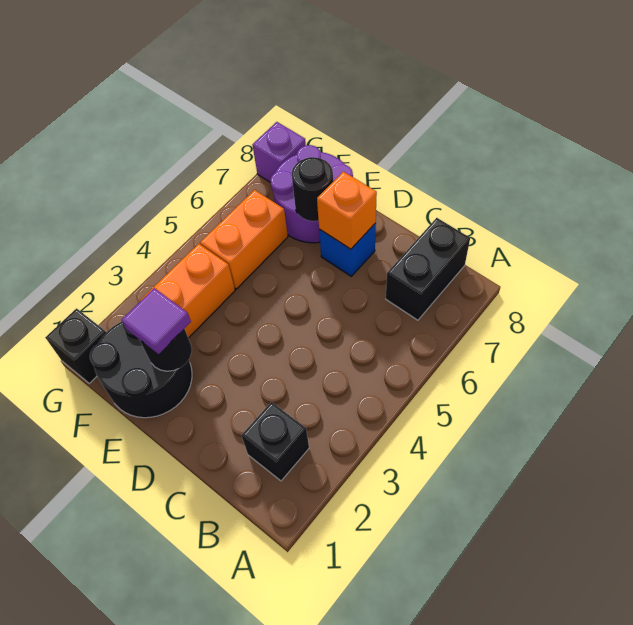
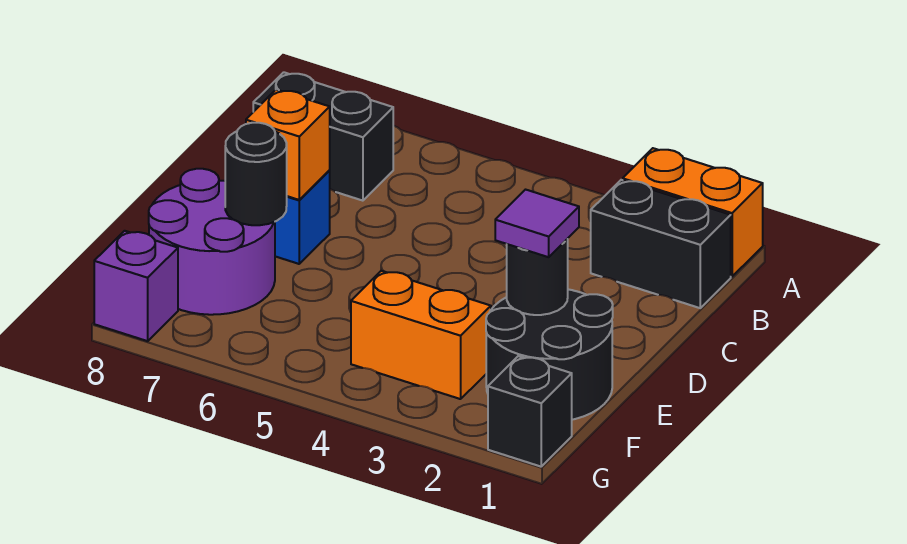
black brick B2 level 1 -> black brick B1:B2 level 1
orange brick F5:F6 level 1 -> orange brick A1:A2 level 1

